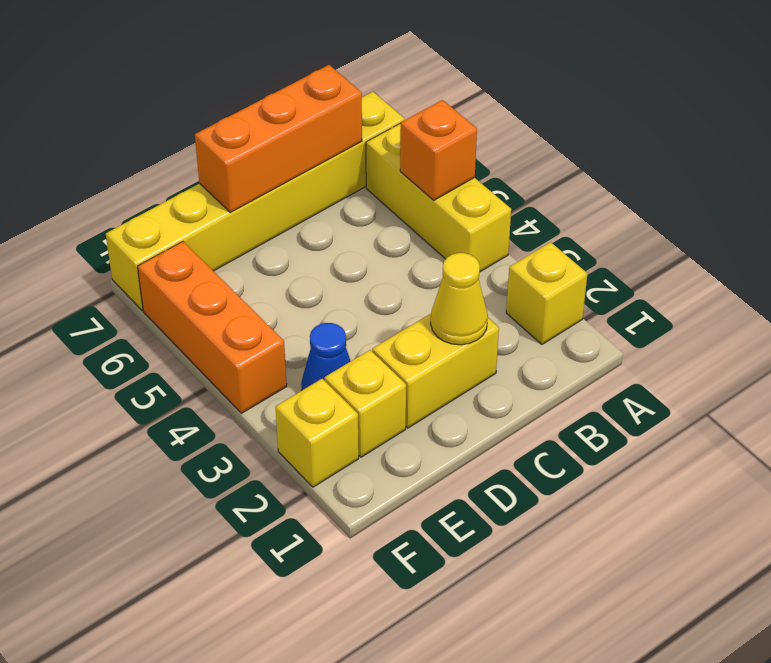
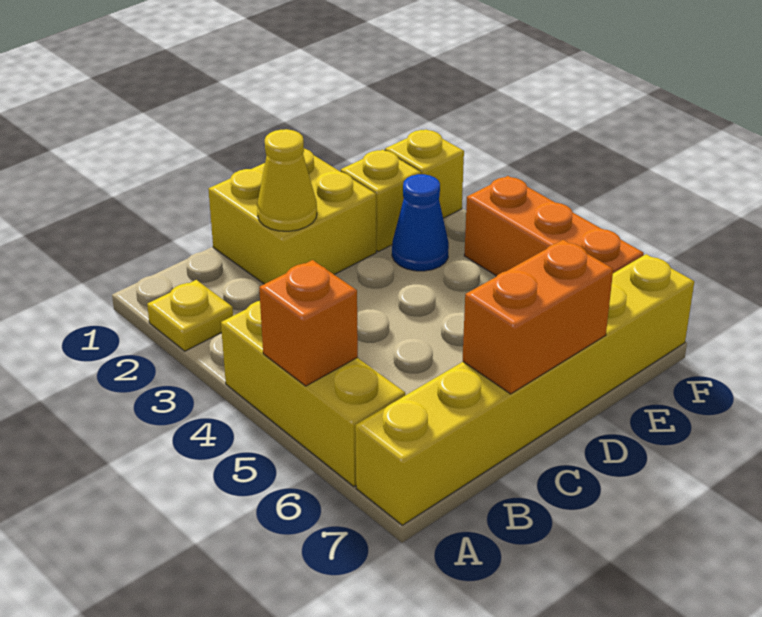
yellow brick A2 level 1 -> yellow plate A2 level 1
orange brick B7:D7 level 2 -> orange brick C7:D7 level 2
yellow brick C2:D2 level 1 -> yellow brick C1:D2 level 1

